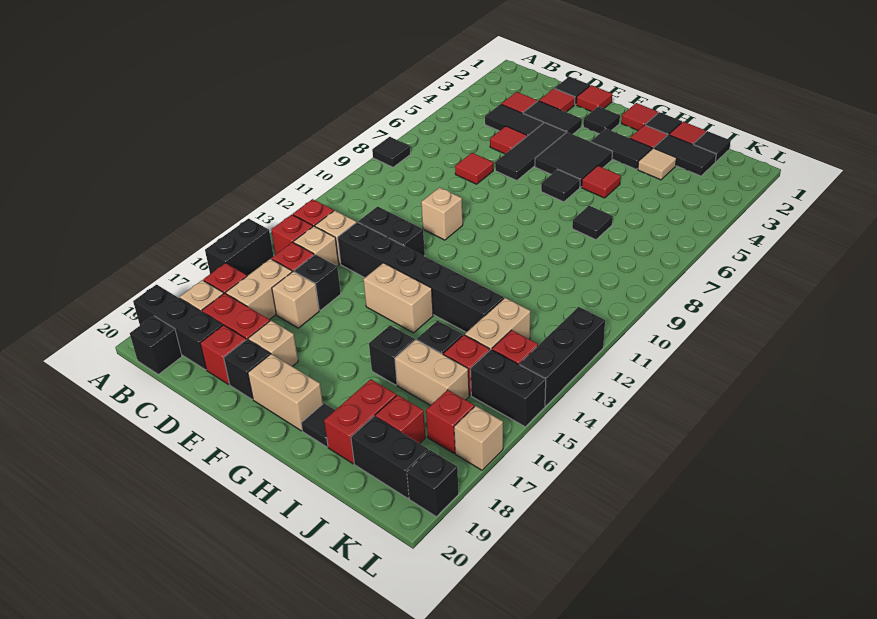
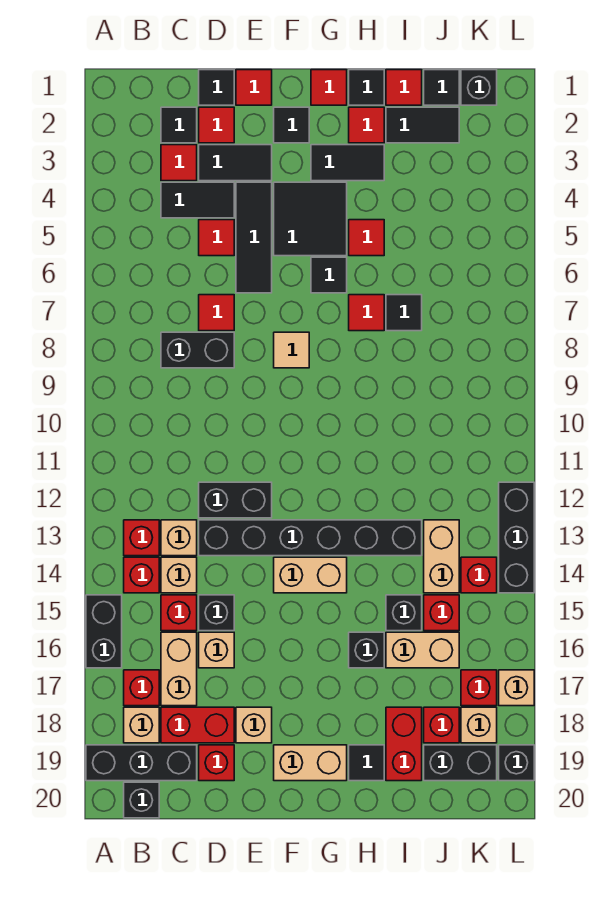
black tile A8 level 1 -> black tile C2 level 1
tan brick E10 level 1 -> tan brick K18 level 1
black brick E19 level 1 -> black brick K1 level 1
none -> red tile H7 level 1
tan tile I3 level 1 -> tan tile F8 level 1
black brick K15:L15 level 1 -> black brick C8:D8 level 1

